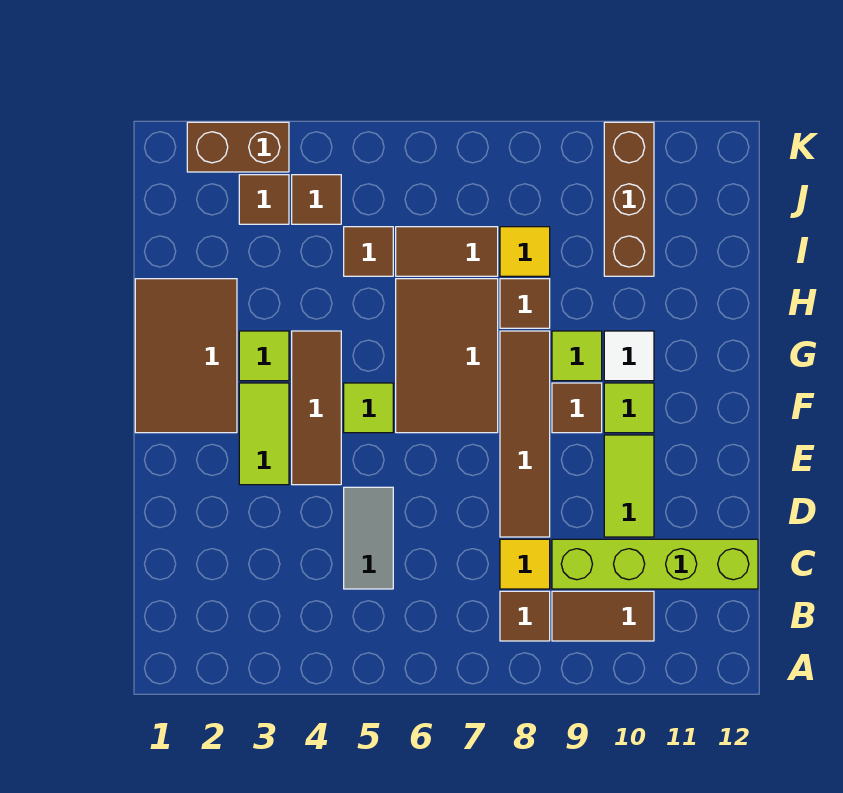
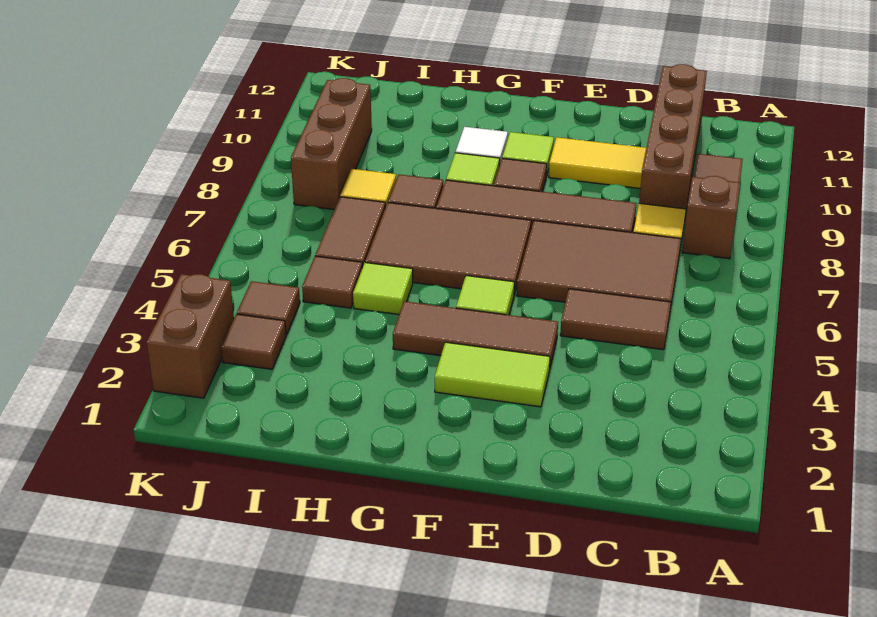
brown tile B8 level 1 -> brown brick B8 level 1
grey tile C5:D5 level 1 -> brown tile C5:D5 level 1
lime brick C9:C12 level 1 -> brown brick C9:C12 level 1
lime tile D10:E10 level 1 -> yellow tile D10:E10 level 1
brown tile F1:H2 level 1 -> brown tile C6:E7 level 1
lime tile G3 level 1 -> lime tile H5 level 1
brown brick I10:K10 level 1 -> brown brick J8:J10 level 1

